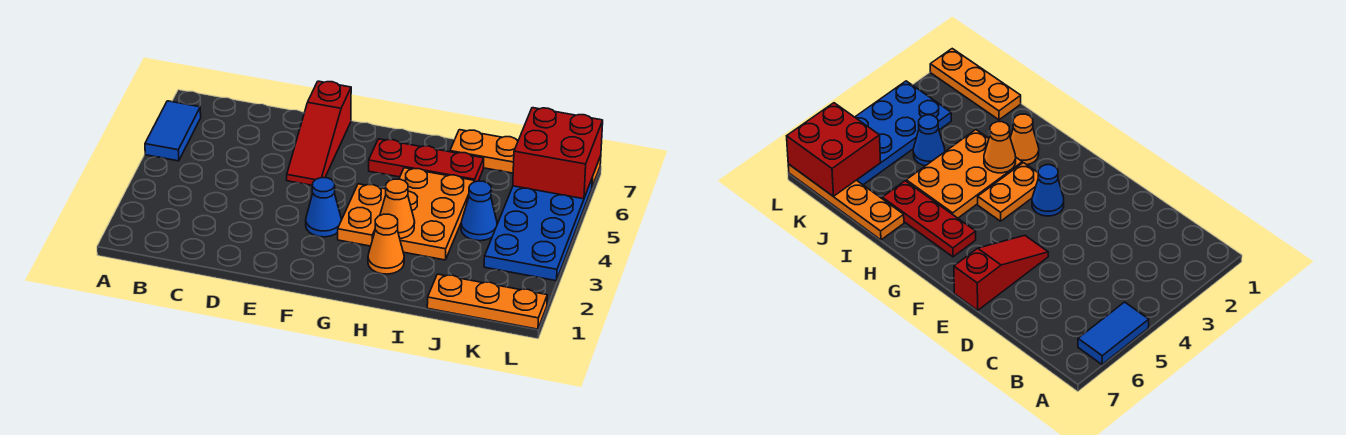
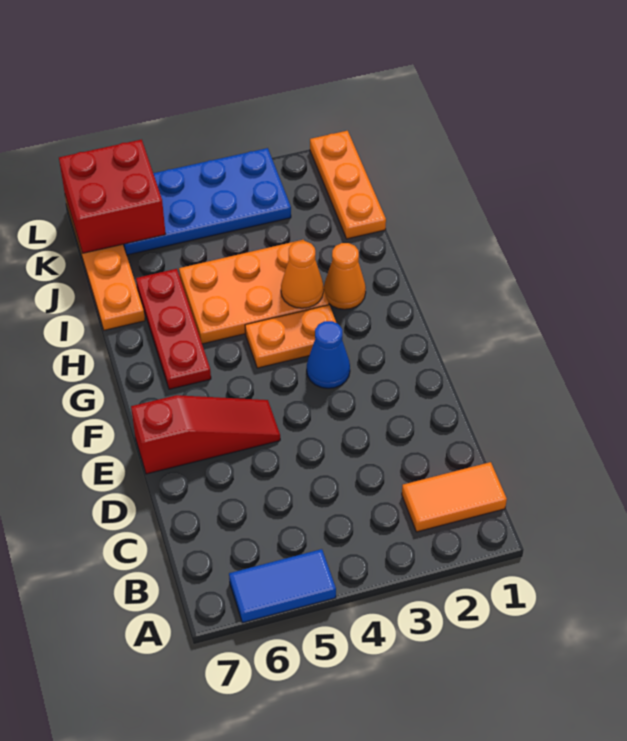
none -> orange tile B1:B2 level 1
blue cone J4 level 1 -> none

